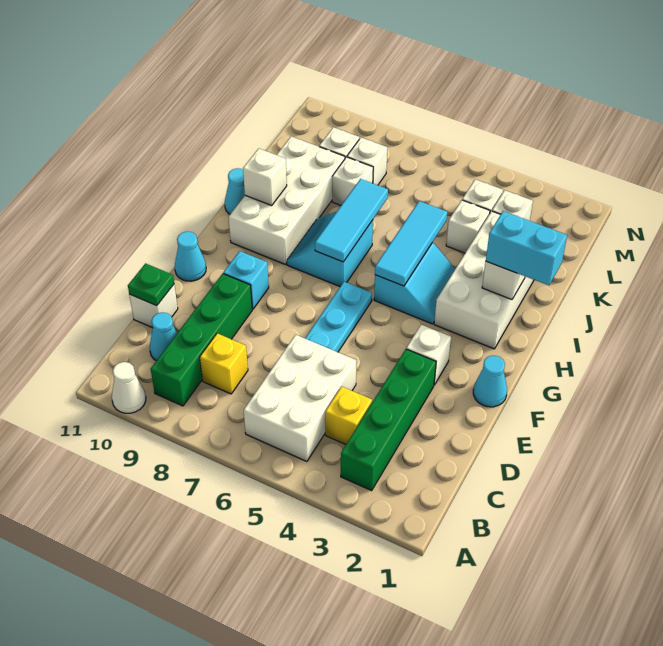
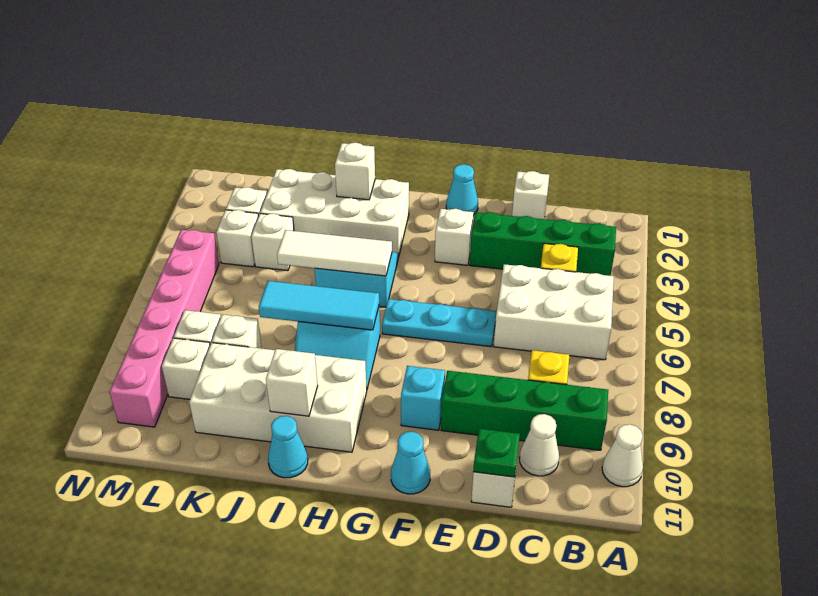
cyan cone C10 level 1 -> white cone C10 level 1
none -> white brick D1 level 1
cyan tile H5:J5 level 2 -> white tile H5:J5 level 2
cyan brick I1:I2 level 3 -> none
none -> pink brick M5:M10 level 1

